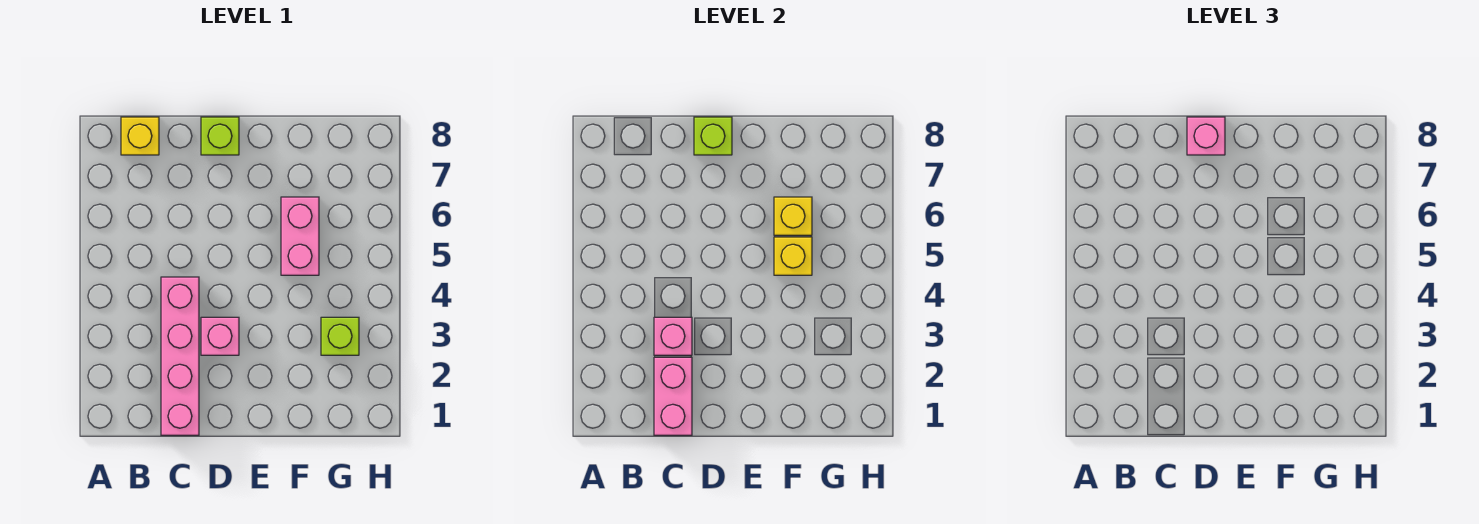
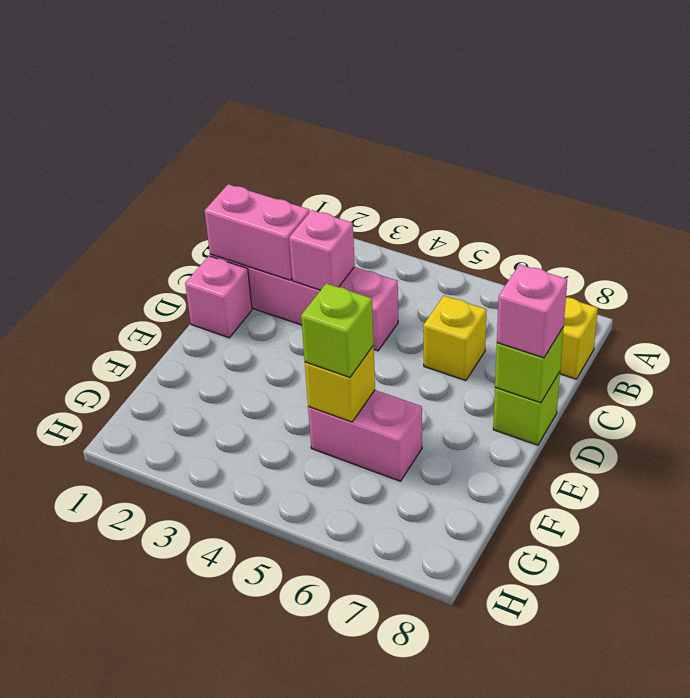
pink brick D3 level 1 -> pink brick D1 level 1
yellow brick F6 level 2 -> yellow brick C6 level 1
lime brick G3 level 1 -> lime brick F5 level 3

